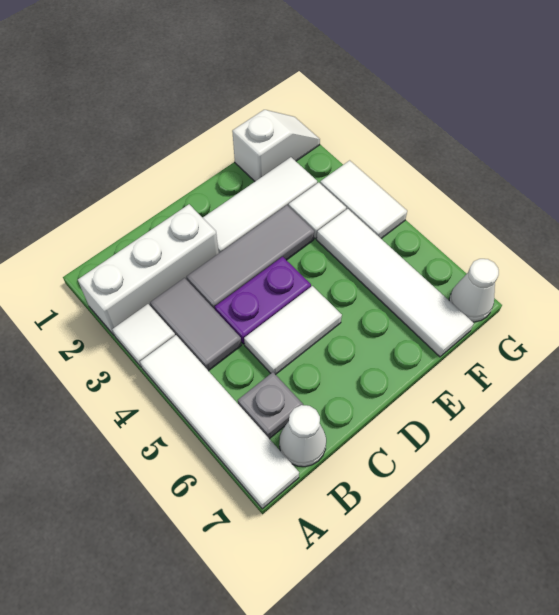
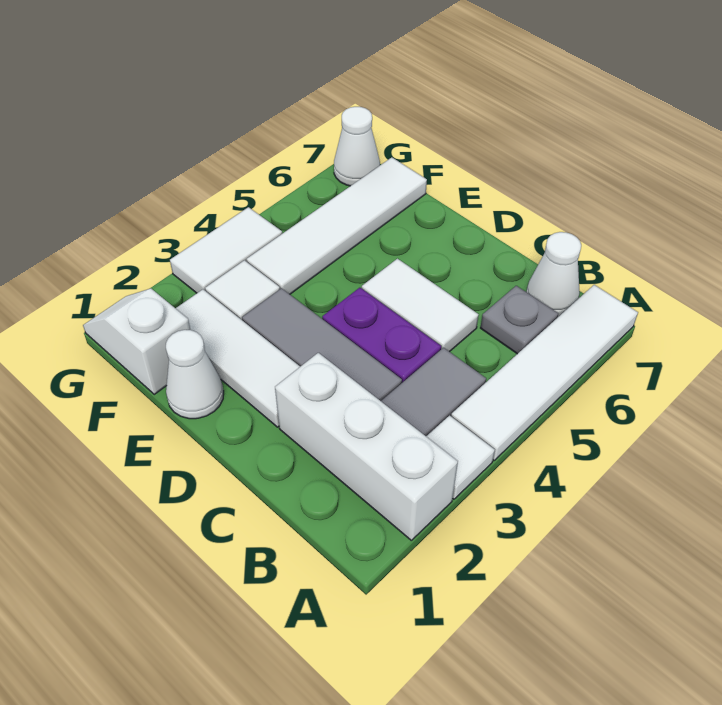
none -> white cone E1 level 1

